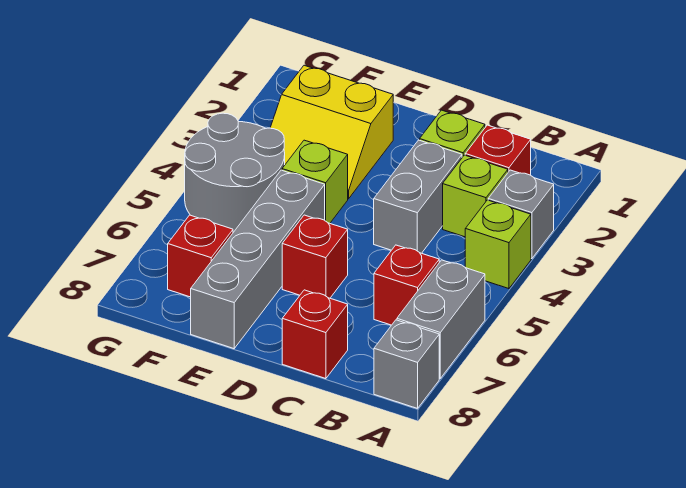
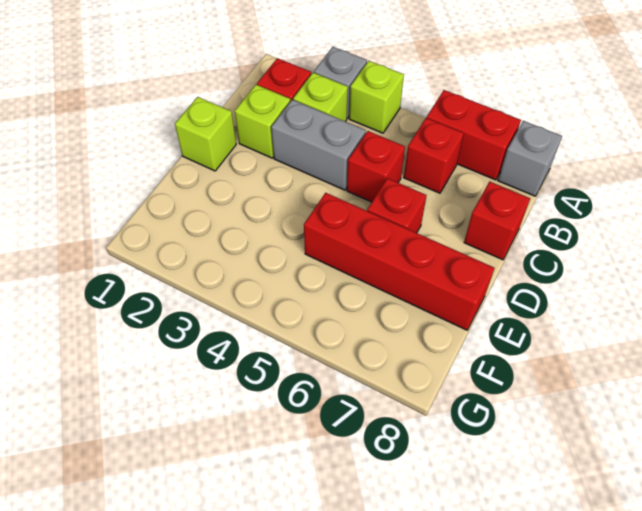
grey brick A6:A7 level 1 -> red brick A6:A7 level 1
yellow slope E2:F3 level 1 top 2 -> none
lime brick E4 level 1 -> lime brick D1 level 1
grey brick E5:E8 level 1 -> red brick E5:E8 level 1
grey round brick F4:G5 level 1 -> none
red brick F7 level 1 -> red brick C5 level 1

